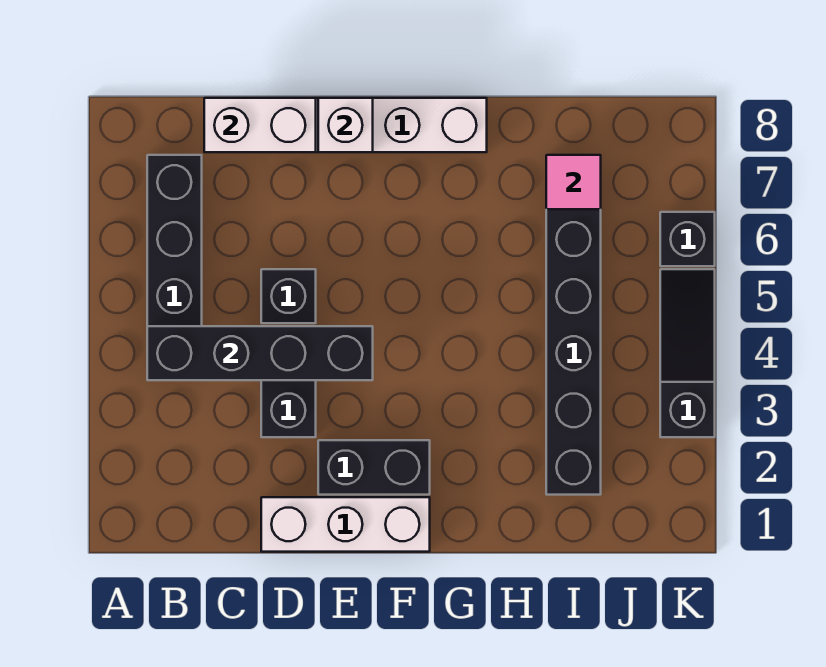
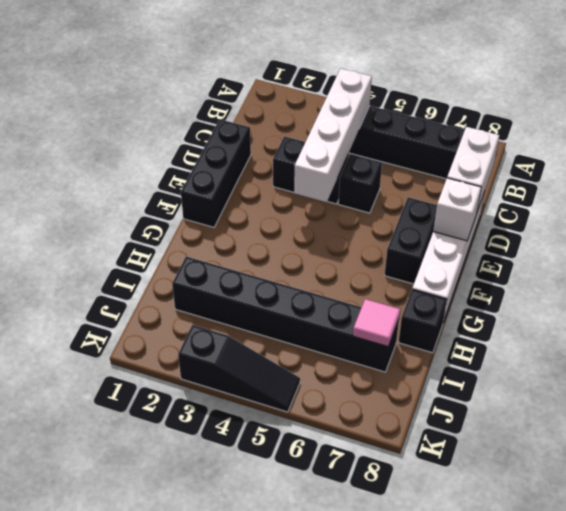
black brick B4:E4 level 2 -> white brick B4:E4 level 2
white brick D1:F1 level 1 -> black brick D1:F1 level 1
black brick E2:F2 level 1 -> black brick E7:F7 level 1
black brick K6 level 1 -> black brick H8 level 1

